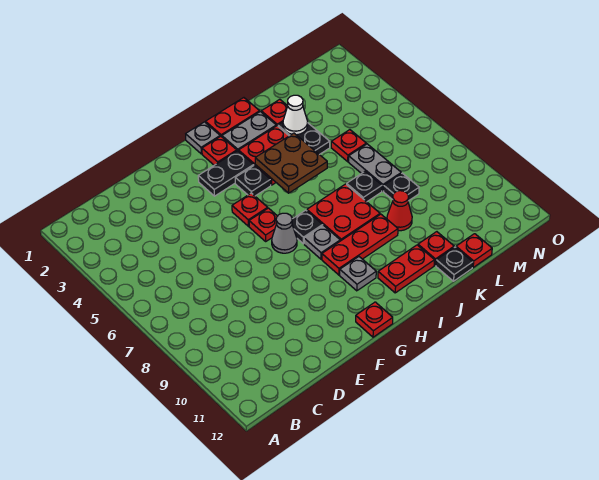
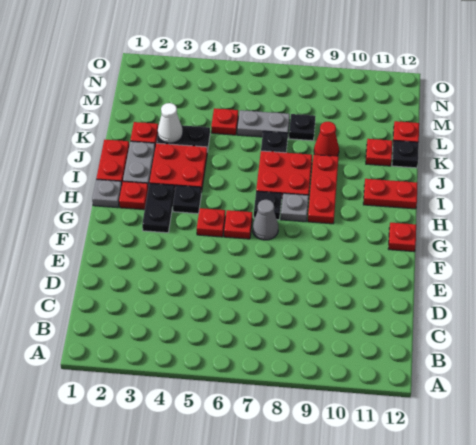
grey plate H10 level 1 -> none
brown plate I4:J5 level 2 -> none
red plate I11:J11 level 1 -> red plate I11:I12 level 1

